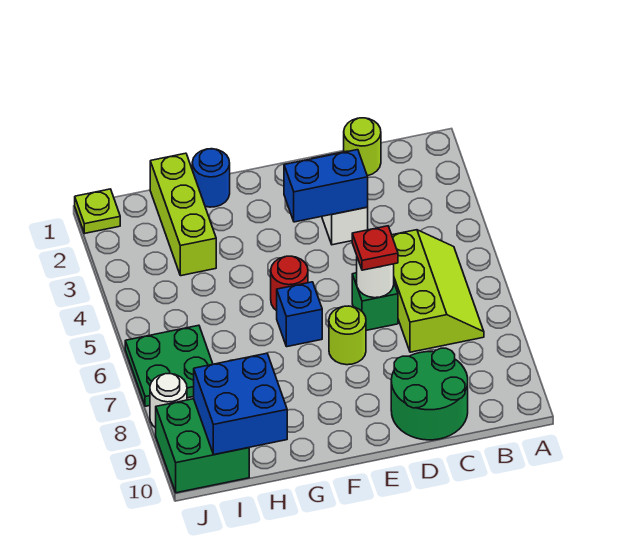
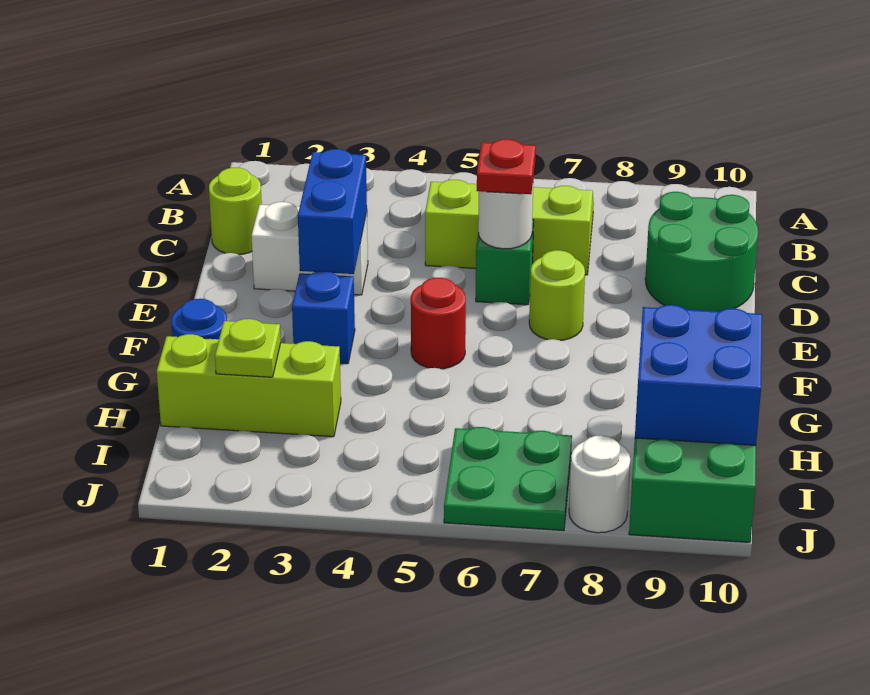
blue brick F6 level 1 -> blue brick F3 level 1
lime plate J1 level 1 -> lime plate H2 level 2

